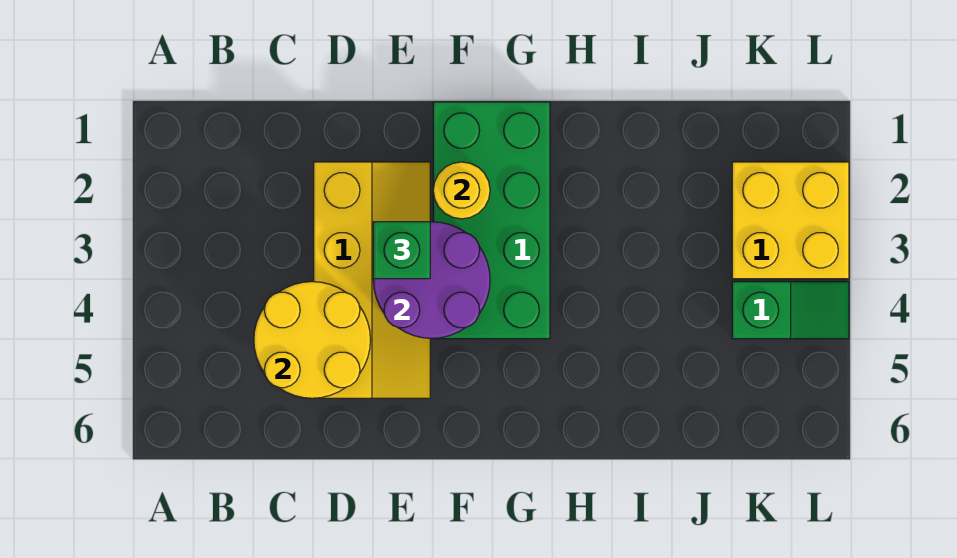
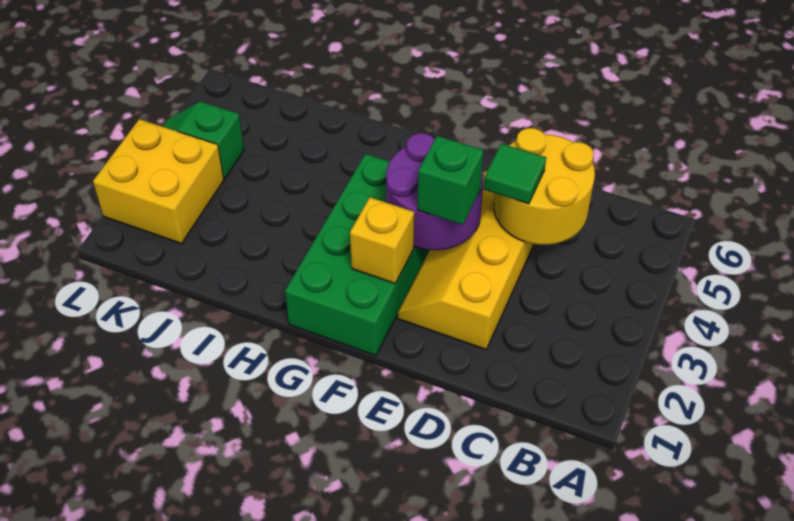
none -> green tile D4 level 3
yellow round brick F2 level 2 -> yellow brick F2 level 2

